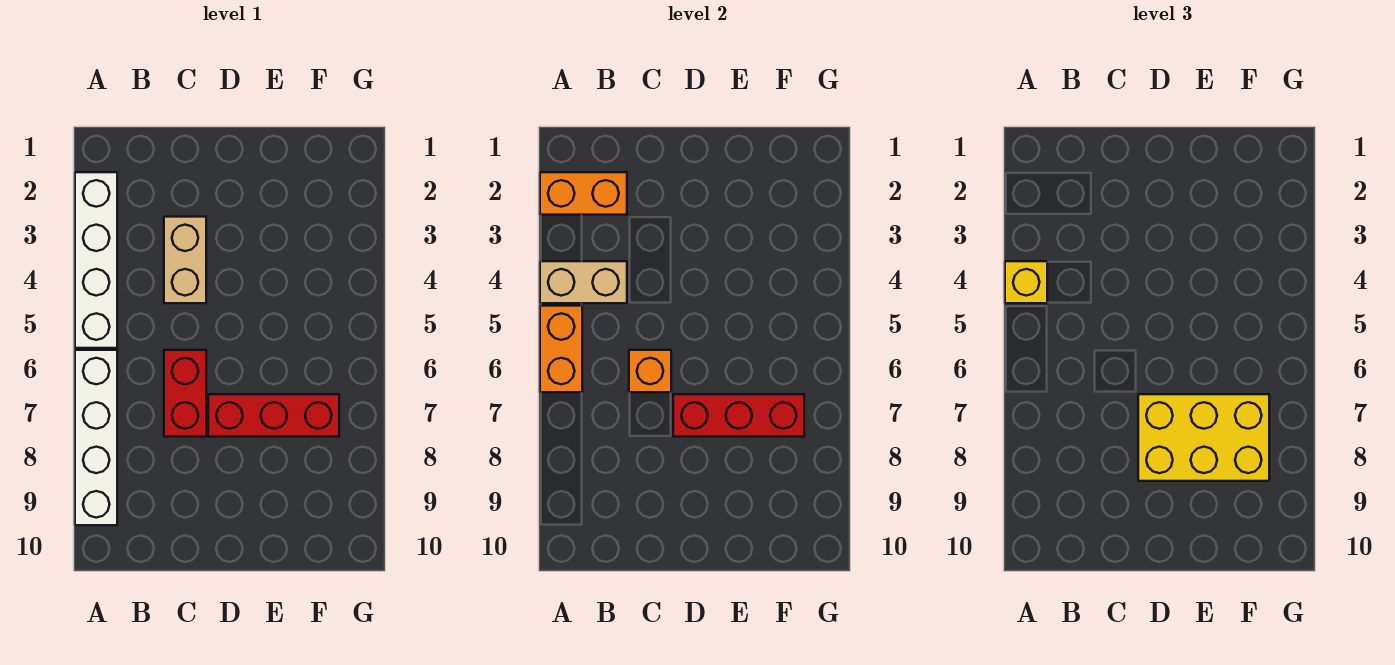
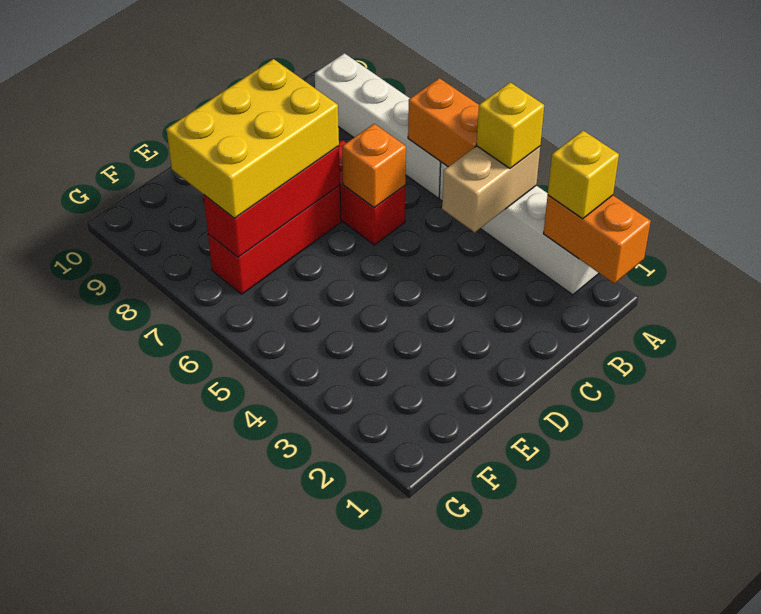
orange brick A2:B2 level 2 -> orange brick A1:A2 level 2
none -> yellow brick A2 level 3
tan brick C3:C4 level 1 -> none

